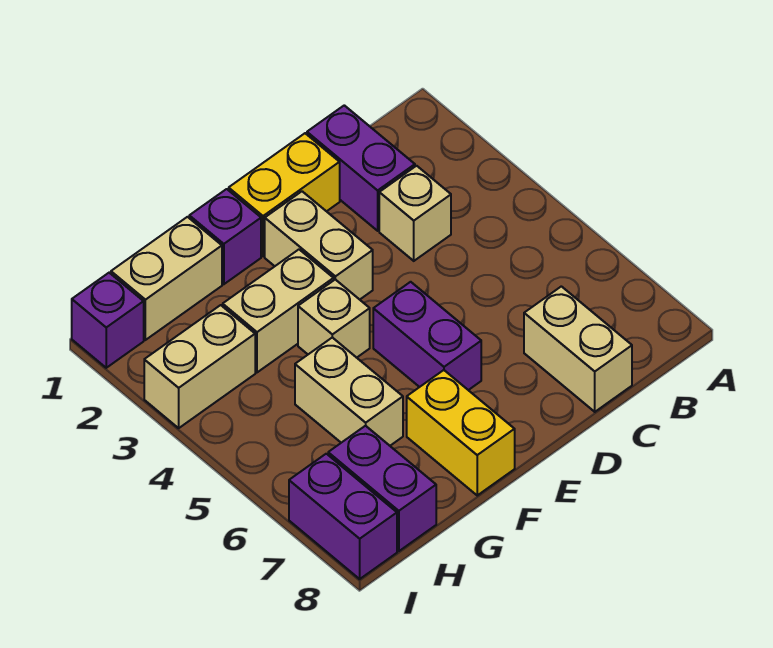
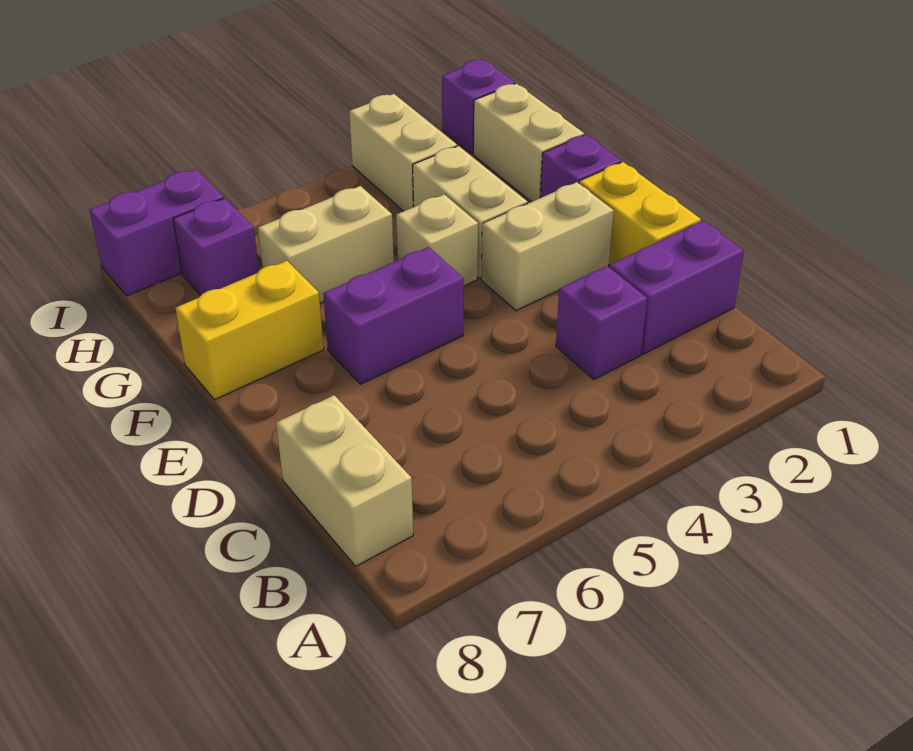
tan brick C3 level 1 -> purple brick C3 level 1
tan brick C7:C8 level 1 -> tan brick B8:C8 level 1
purple brick H7:H8 level 1 -> purple brick H7 level 1

